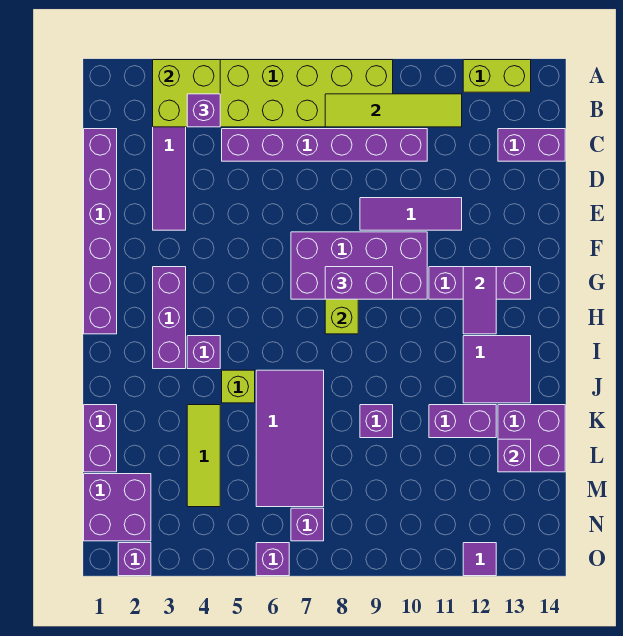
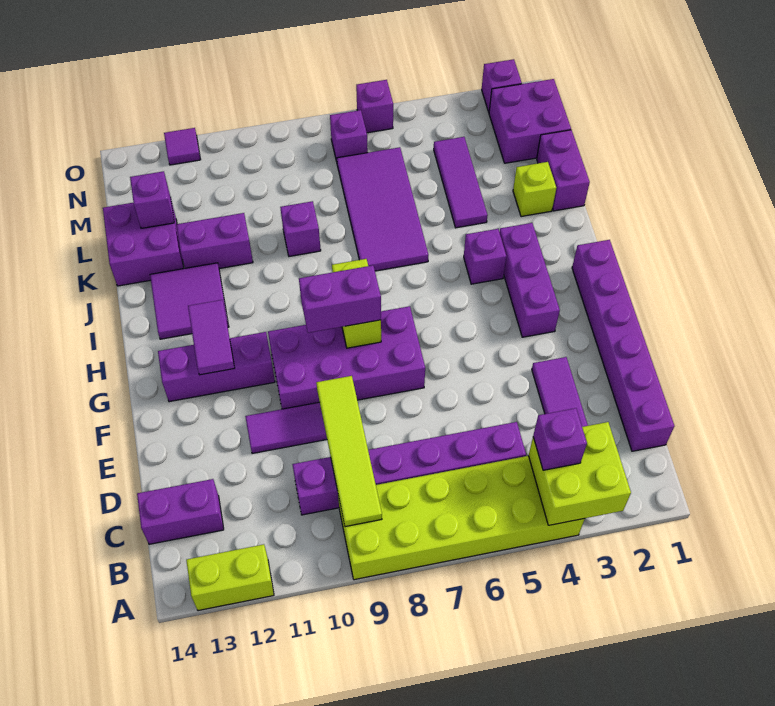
lime tile B8:B11 level 2 -> lime tile B9:E9 level 2
lime brick J5 level 1 -> lime brick K2 level 1
lime tile K4:M4 level 1 -> purple tile K4:M4 level 1

